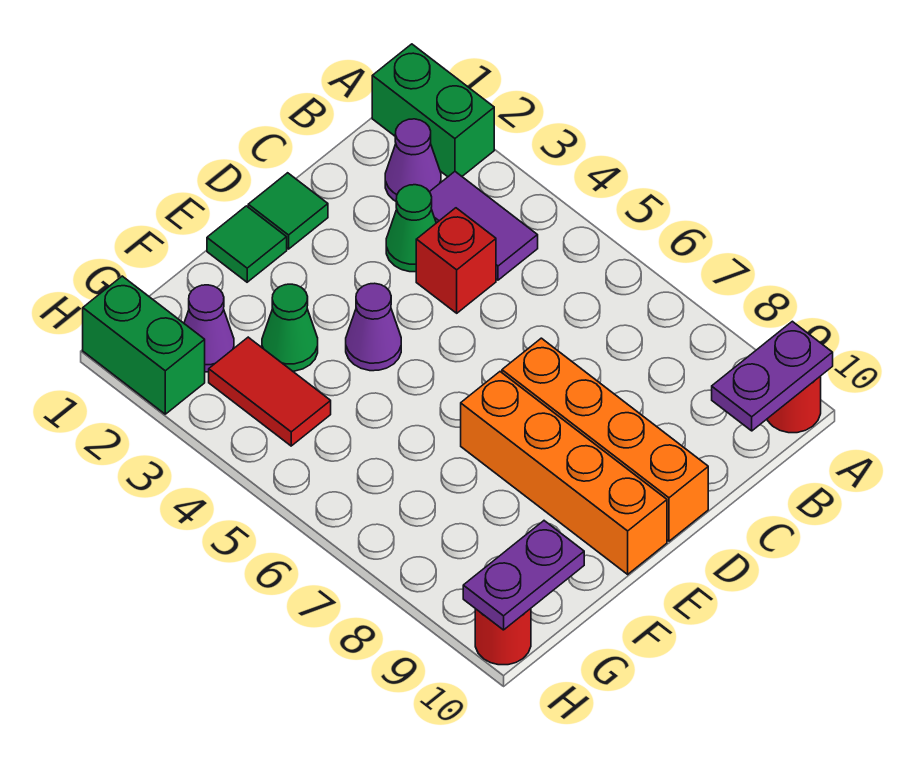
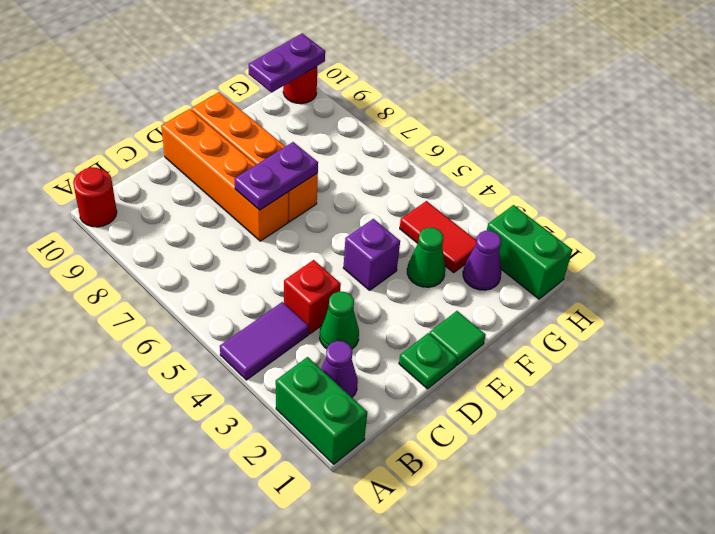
purple plate A10:B10 level 2 -> purple plate D7:E7 level 2
purple tile B3:B4 level 1 -> purple tile A4:B4 level 1
green tile D1 level 1 -> green plate D1 level 1
purple cone E4 level 1 -> purple brick E4 level 1

